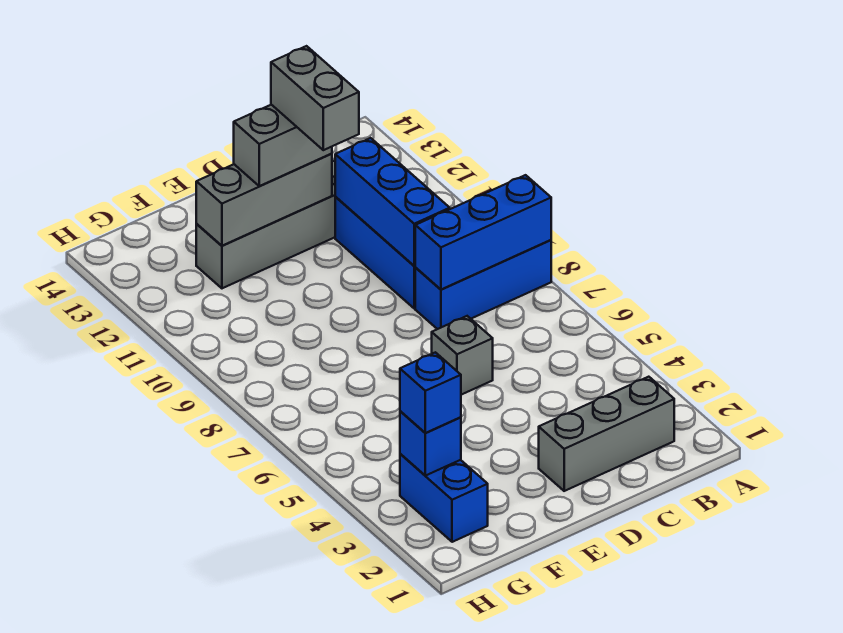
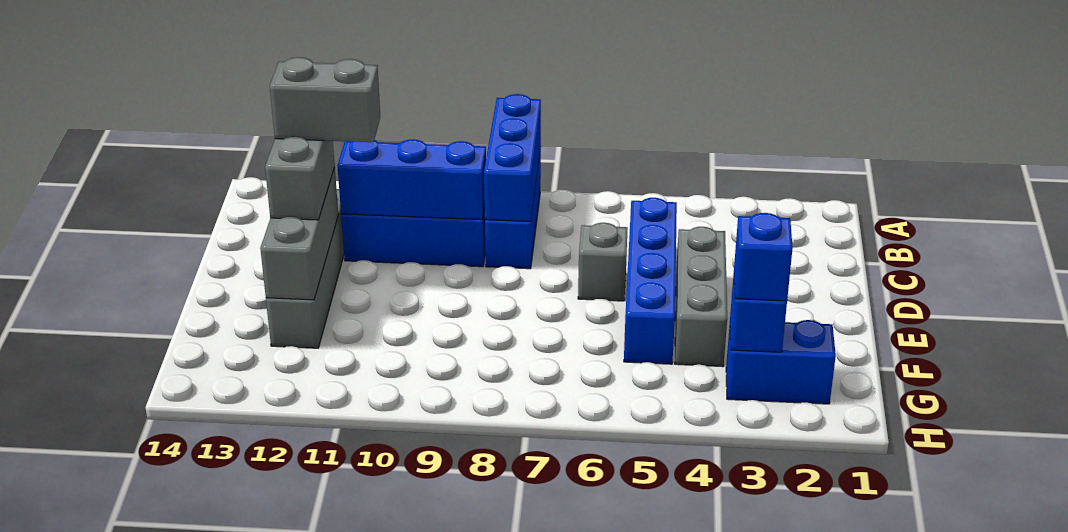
grey brick B2:D2 level 1 -> grey brick D4:F4 level 1
none -> blue brick C5:F5 level 1

